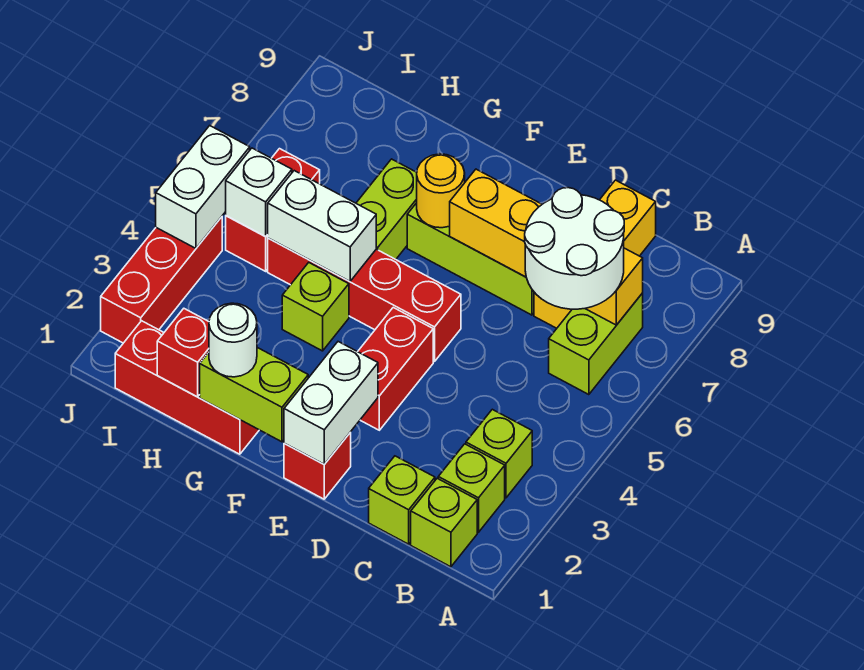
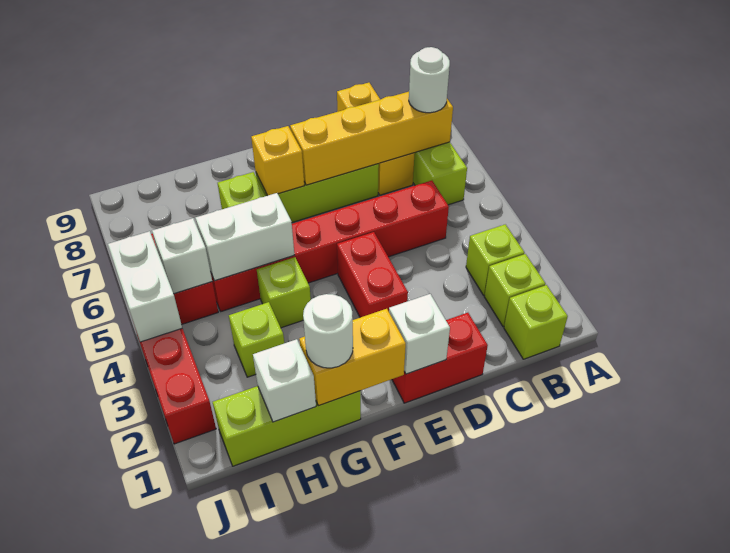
white round brick B6:C7 level 3 -> white round brick B7 level 3
lime brick C1 level 1 -> lime brick H3 level 1
red brick E1 level 1 -> red brick D1:E1 level 1
white brick E1:E2 level 2 -> white brick E1 level 2
red brick E5:H5 level 1 -> red brick C5:H5 level 1
lime brick F1:G1 level 2 -> yellow brick F1:G1 level 2
yellow round brick F7 level 2 -> yellow brick F7 level 2
red brick G1:I1 level 1 -> lime brick G1:I1 level 1
red brick H1 level 2 -> white brick H1 level 2

